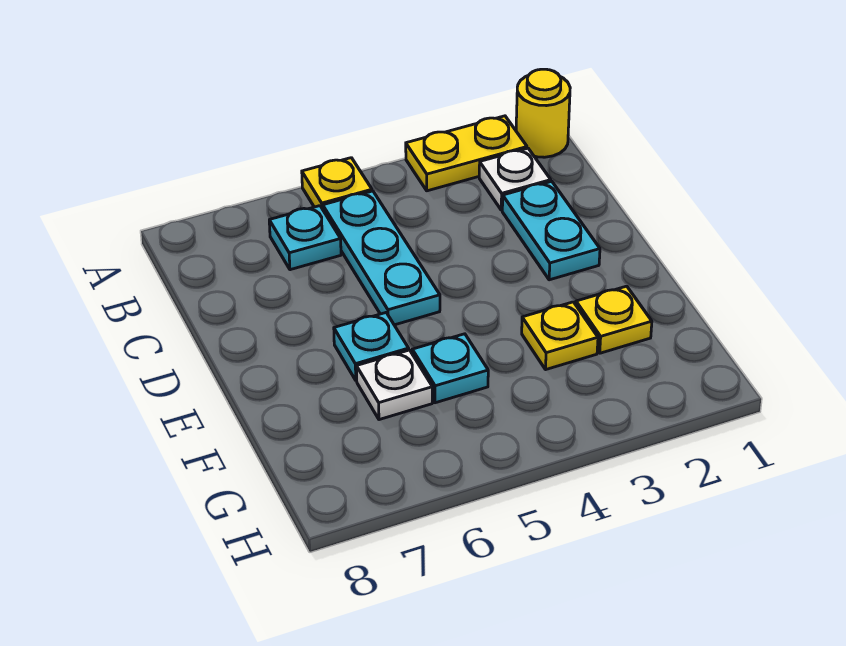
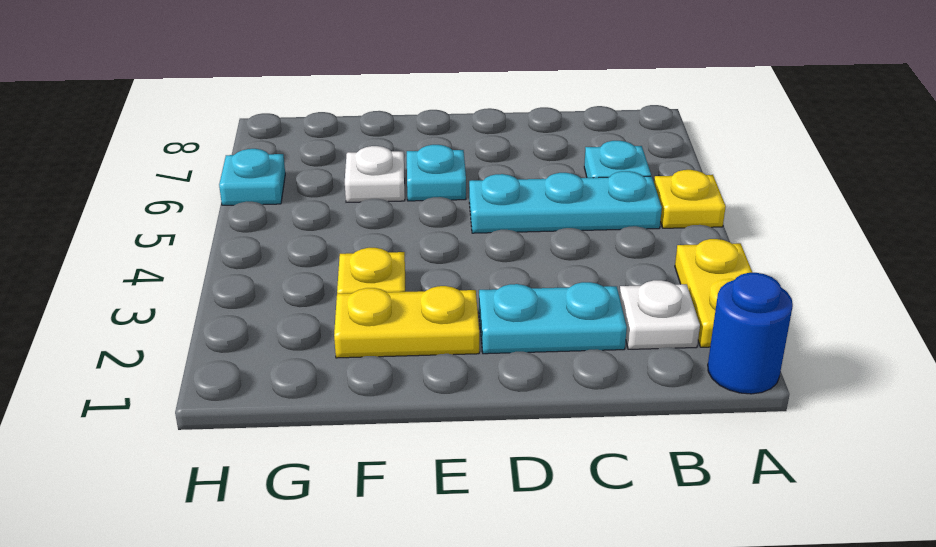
yellow round brick A1 level 1 -> blue round brick A1 level 1
yellow plate F2 level 1 -> yellow plate E2:F2 level 1
cyan plate F5 level 1 -> cyan plate H6 level 1

